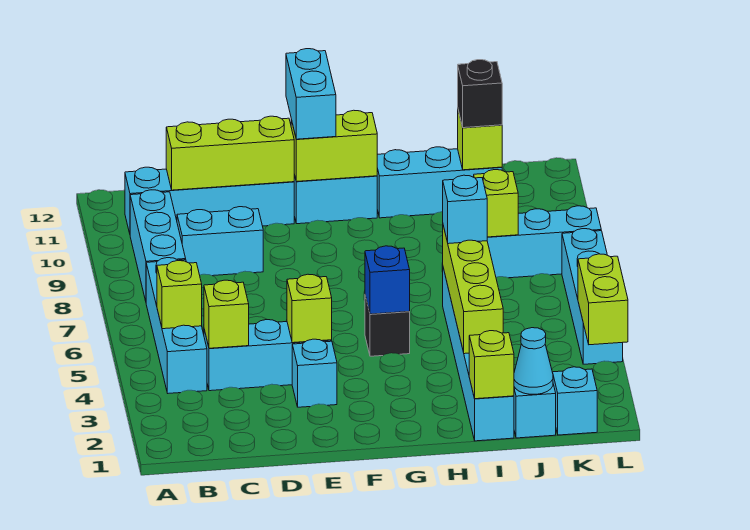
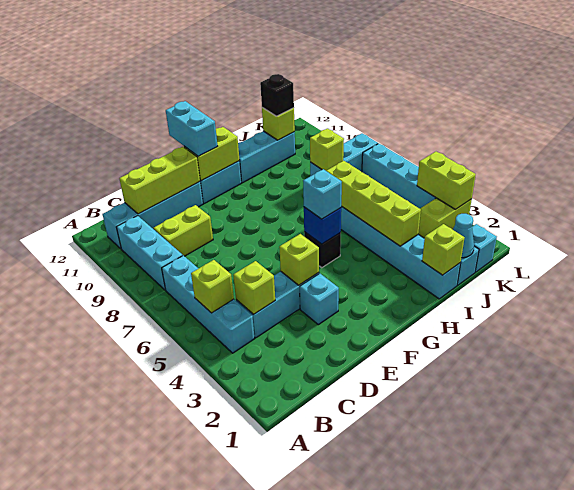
cyan brick C9:D9 level 1 -> lime brick C9:D9 level 1
cyan brick I6 level 3 -> cyan brick G5 level 3
none -> lime brick K3:L3 level 1

